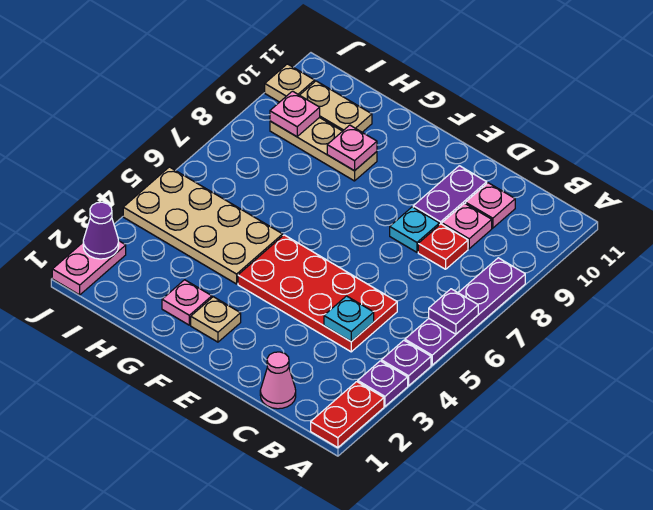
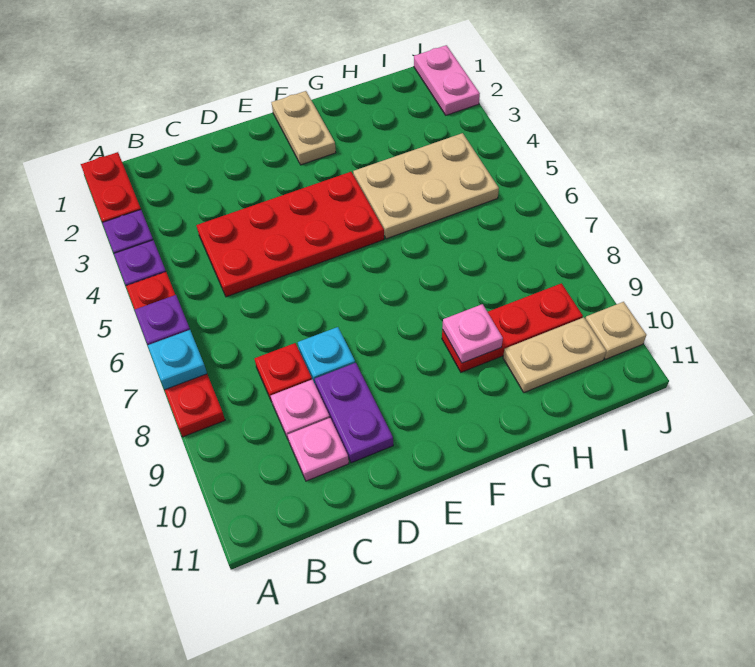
purple plate A5:A8 level 1 -> red plate A5:A8 level 1
pink cone C1 level 1 -> none
cyan plate C4 level 2 -> cyan plate A7 level 2
tan plate F2 level 1 -> tan plate F1:F2 level 1
pink plate G2 level 1 -> none
tan plate G4:J5 level 1 -> tan plate G4:I5 level 1
tan plate G9:I9 level 1 -> red plate G9:I9 level 1
pink plate I9 level 2 -> none
purple cone J2 level 2 -> none

